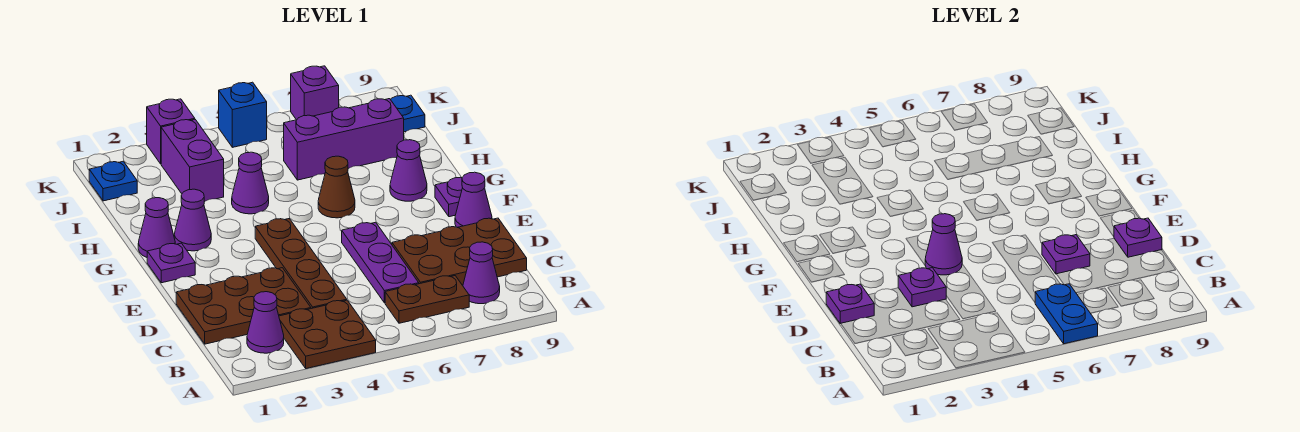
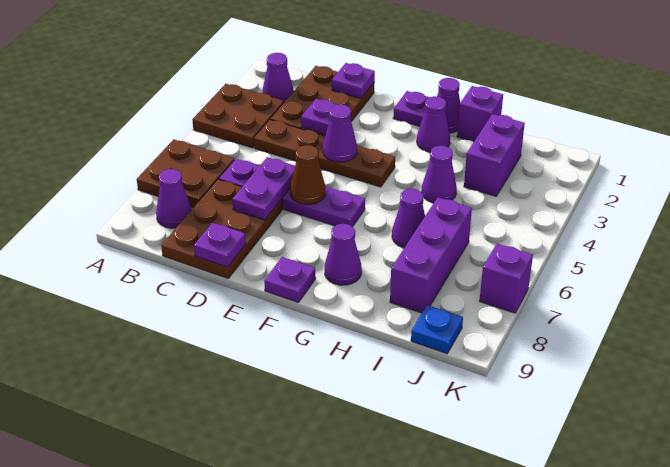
blue plate A6:B6 level 2 -> none
brown plate B6:B7 level 1 -> brown plate A6:B7 level 1
purple plate C6:E6 level 1 -> purple plate C6:F6 level 1
purple plate D7 level 2 -> purple plate D6:D7 level 2
purple cone E9 level 1 -> purple cone H6 level 1
brown cone G6 level 1 -> brown cone E6 level 2
purple brick I3:J3 level 1 -> purple brick I2:I3 level 1
blue plate J1 level 1 -> none
purple brick K3 level 1 -> purple brick H1 level 1
blue brick K5 level 1 -> none

